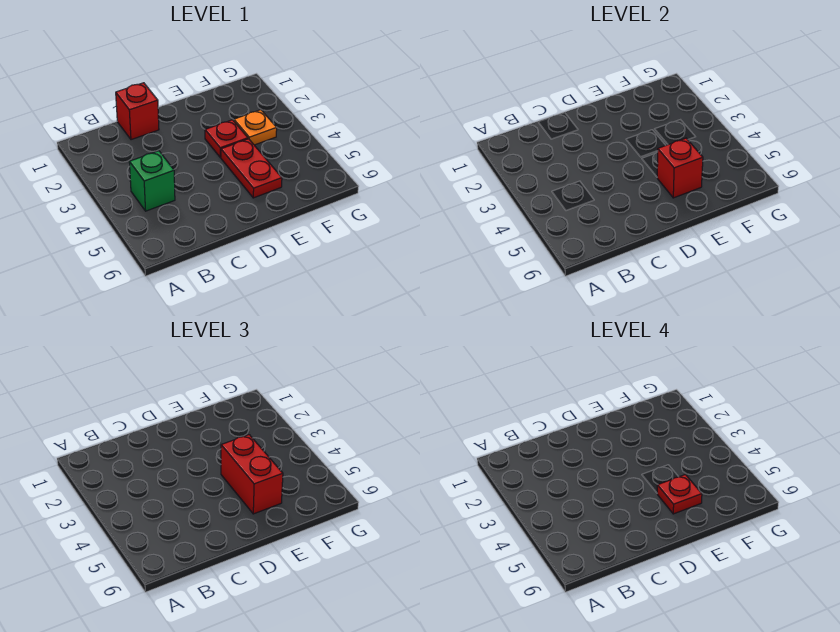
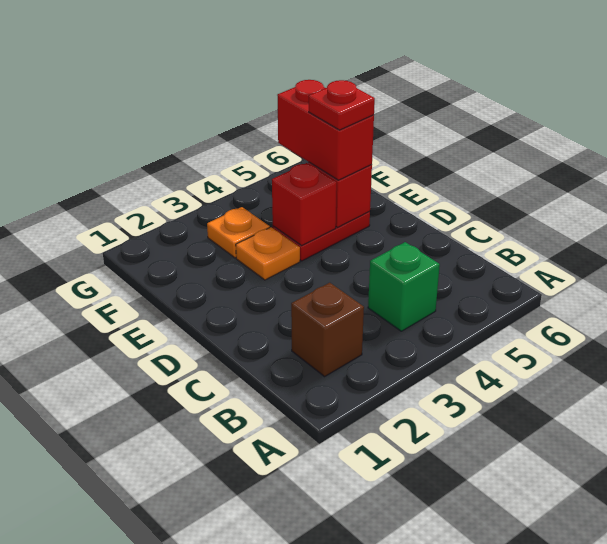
none -> brown brick B2 level 1
red brick C1 level 1 -> red brick E4 level 2
red plate E3 level 1 -> orange plate E3 level 1
red brick E4:E5 level 3 -> red brick E5:F5 level 3

